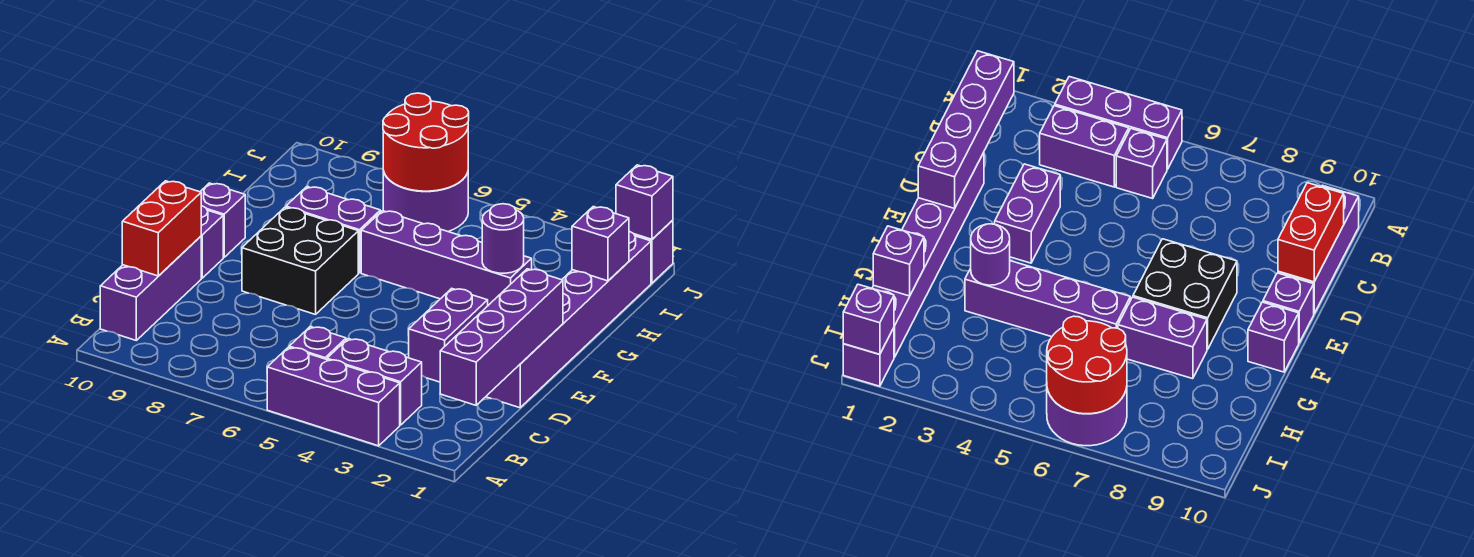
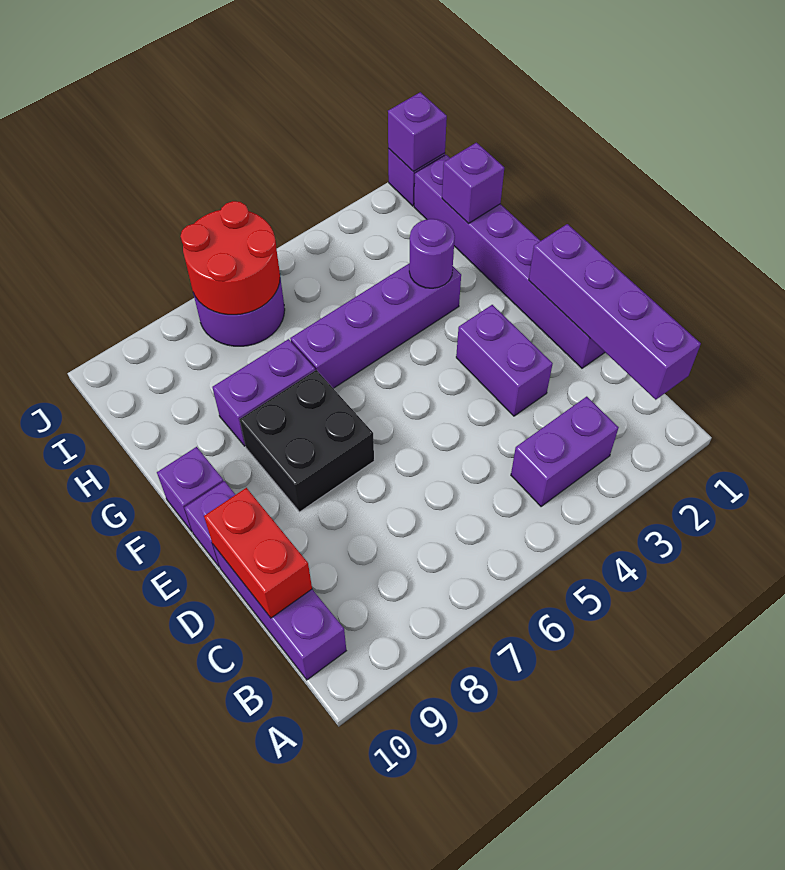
purple brick A3:A5 level 1 -> none
purple brick B5 level 1 -> none

